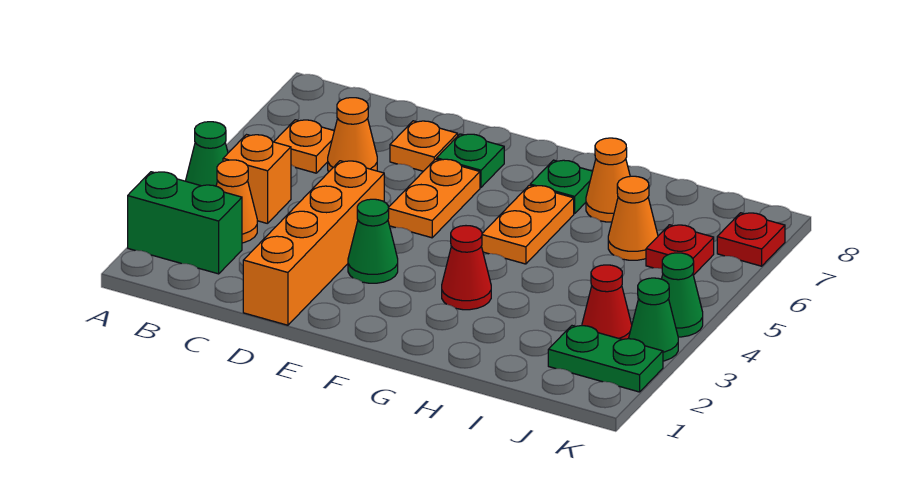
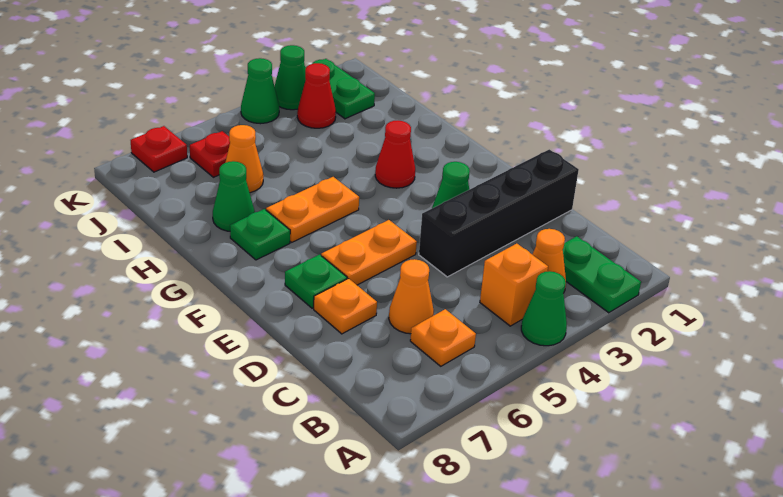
green brick A2:B2 level 1 -> green plate A2:B2 level 1
orange brick D1:D4 level 1 -> black brick D1:D4 level 1
orange cone H7 level 1 -> green cone H7 level 1

